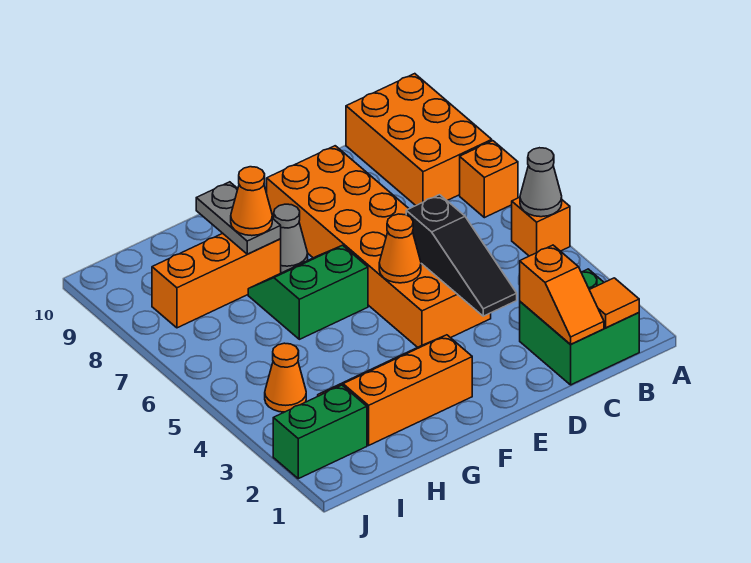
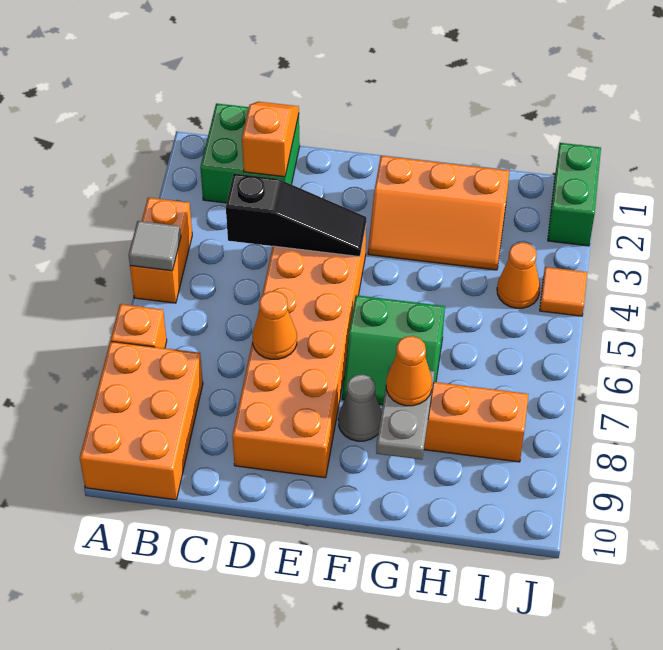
orange brick A5 level 1 -> orange brick A4:A5 level 1
grey cone A5 level 2 -> grey tile A5 level 2
orange tile B1 level 2 -> orange tile J4 level 1
black slope D3:D5 level 2 top 5 -> black slope C4:E4 level 2 top C
orange cone E5 level 2 -> orange cone D7 level 2
green brick I2:J2 level 1 -> green brick J1:J2 level 1

